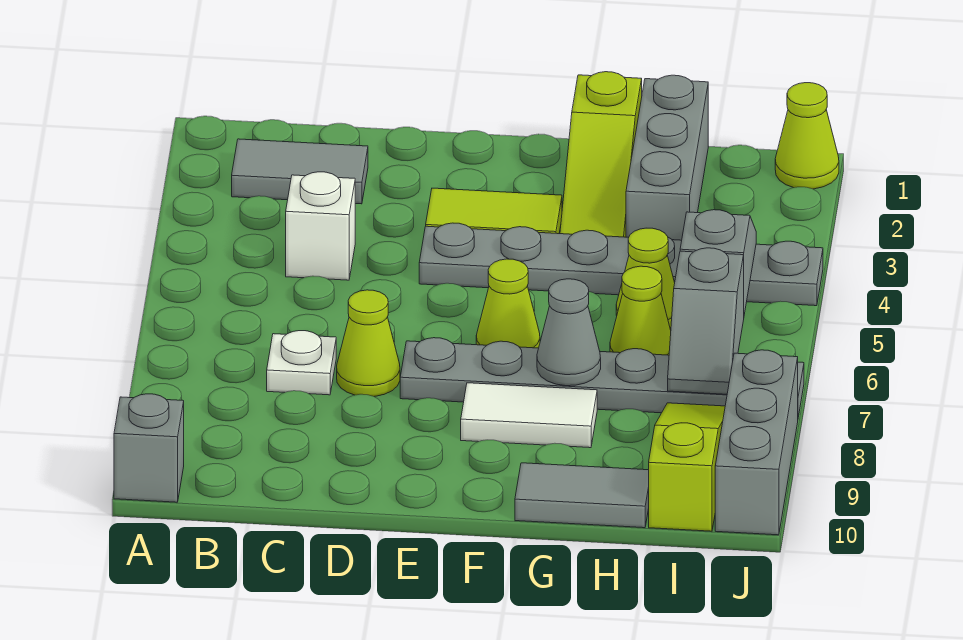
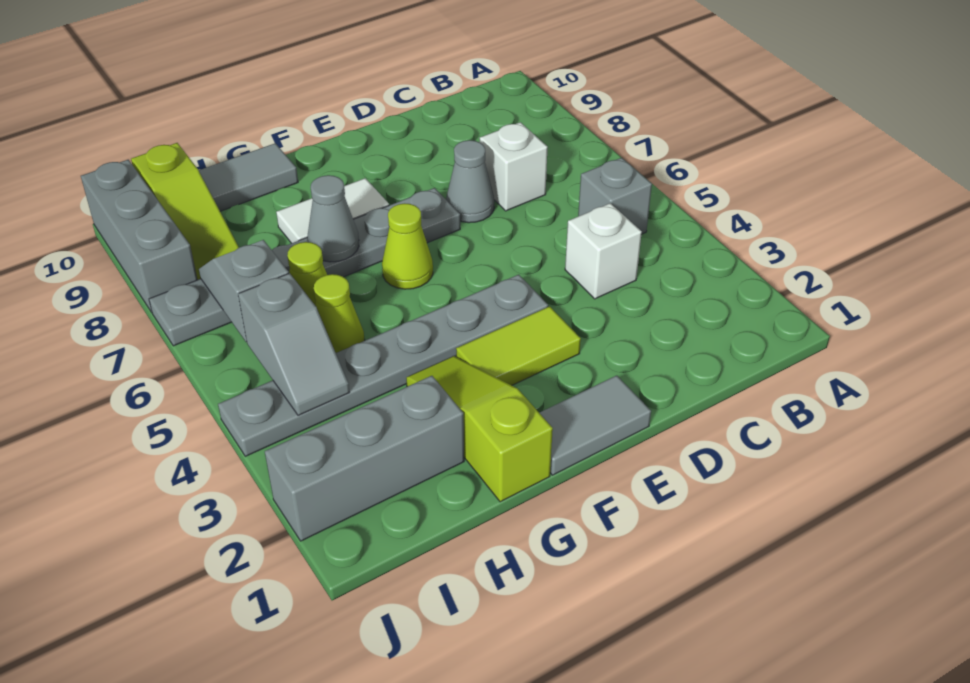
grey brick A10 level 1 -> grey brick B5 level 1
grey tile B2:C2 level 1 -> grey tile E1:F1 level 1
white plate C7 level 1 -> white brick C7 level 1
lime cone D7 level 1 -> grey cone D7 level 1
grey brick H1:H3 level 1 -> grey brick H2:J2 level 1
lime cone J1 level 1 -> none

